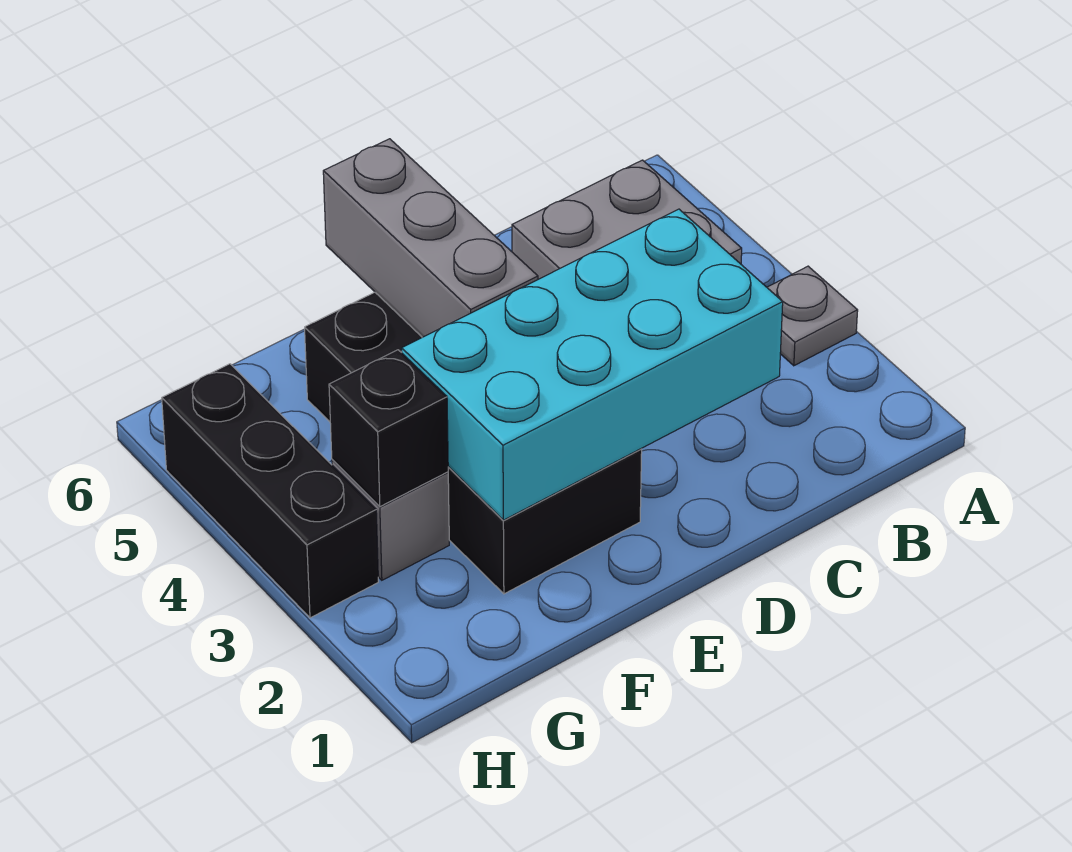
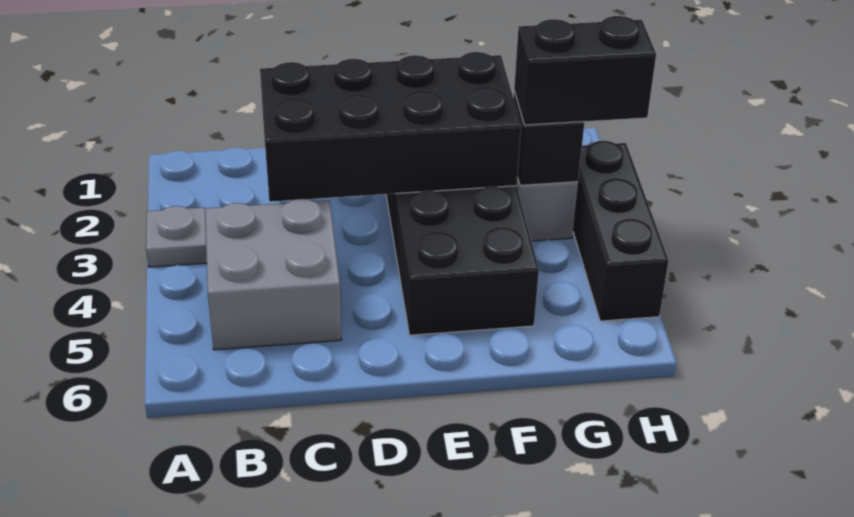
cyan brick C2:F3 level 2 -> black brick C2:F3 level 2
grey brick E4:E6 level 2 -> none
none -> black brick G3:H3 level 3

